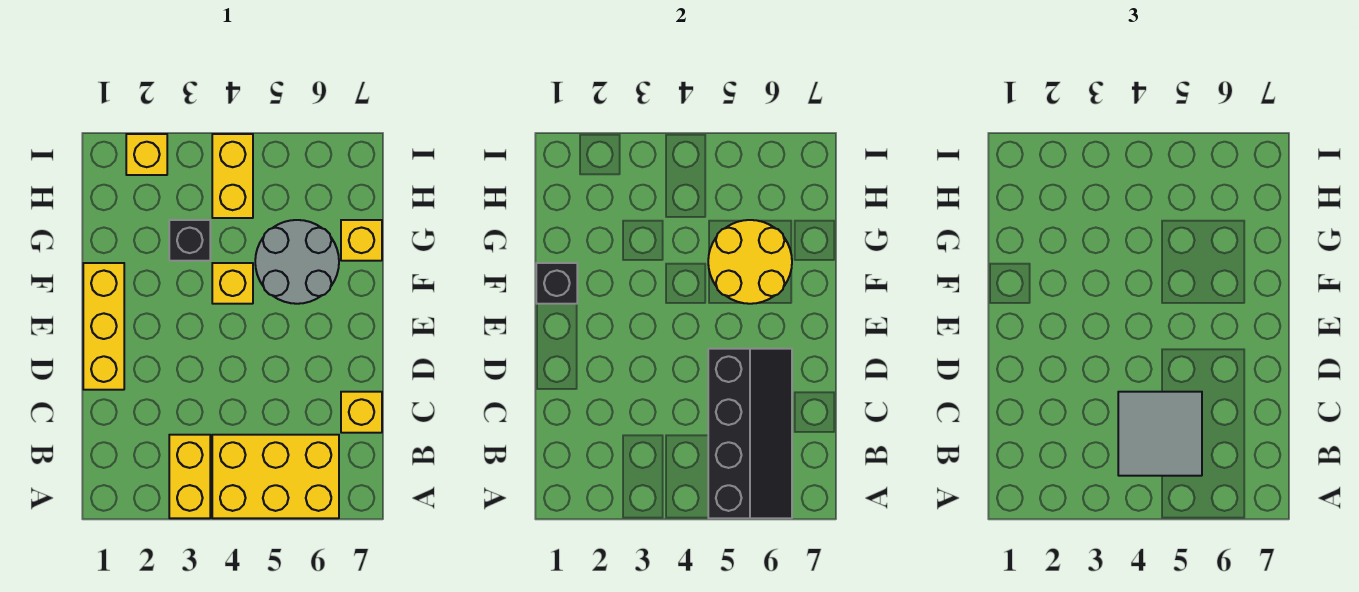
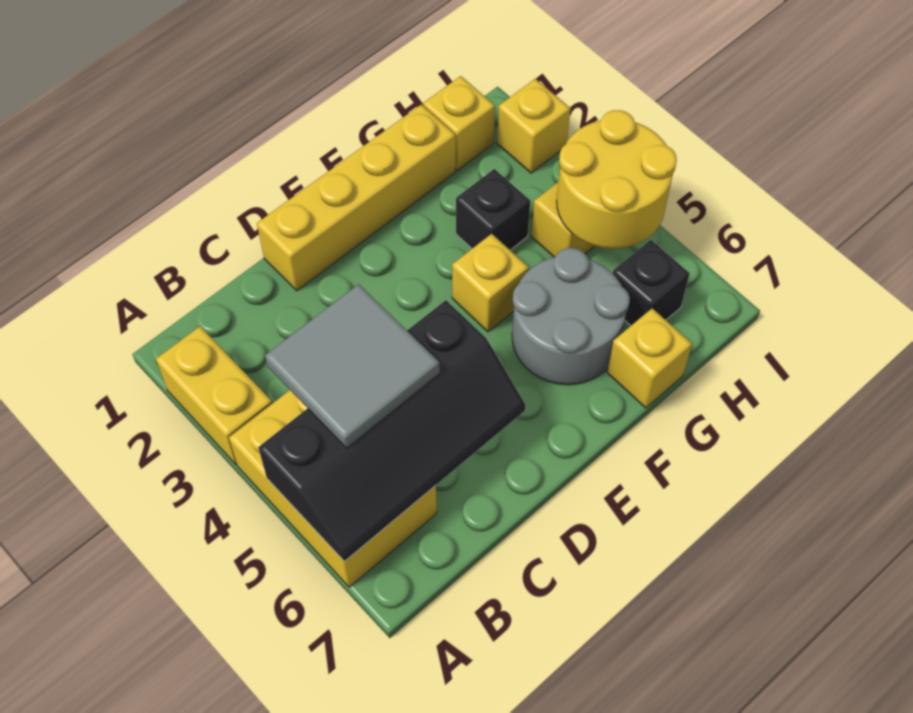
yellow brick A3:B3 level 1 -> yellow brick A2:A3 level 1
yellow brick C7 level 1 -> yellow brick H1 level 1
yellow brick D1:F1 level 1 -> yellow brick D1:G1 level 1
black brick F1 level 2 -> black brick H6 level 1
yellow round brick F5:G6 level 2 -> yellow round brick H4:I5 level 2

